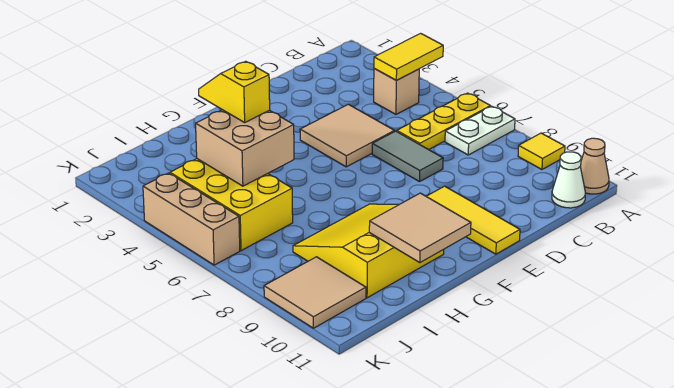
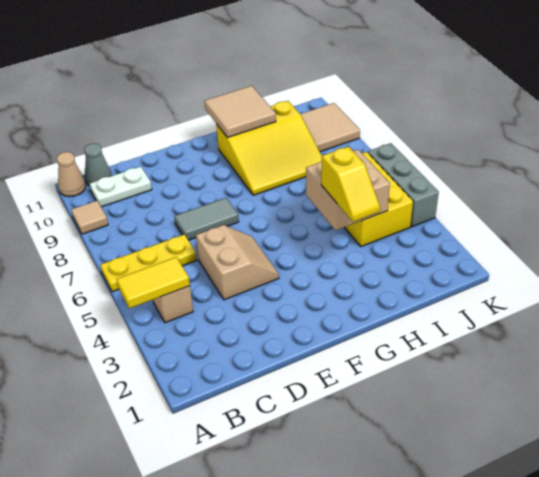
white plate A7:B7 level 1 -> white plate B10:C10 level 1
yellow tile A9 level 1 -> tan tile A9 level 1
white cone B11 level 1 -> grey cone B11 level 1
tan tile D4:E5 level 1 -> tan slope D4:E5 level 1 top D
grey tile D6:D7 level 1 -> grey tile D7:E7 level 1
yellow tile E9:E11 level 1 -> none
tan brick K4:K6 level 1 -> grey brick K4:K6 level 1

